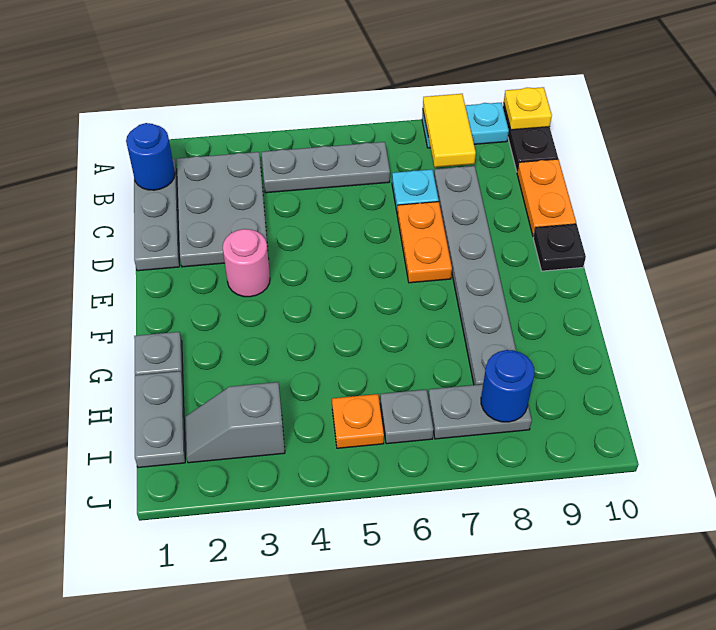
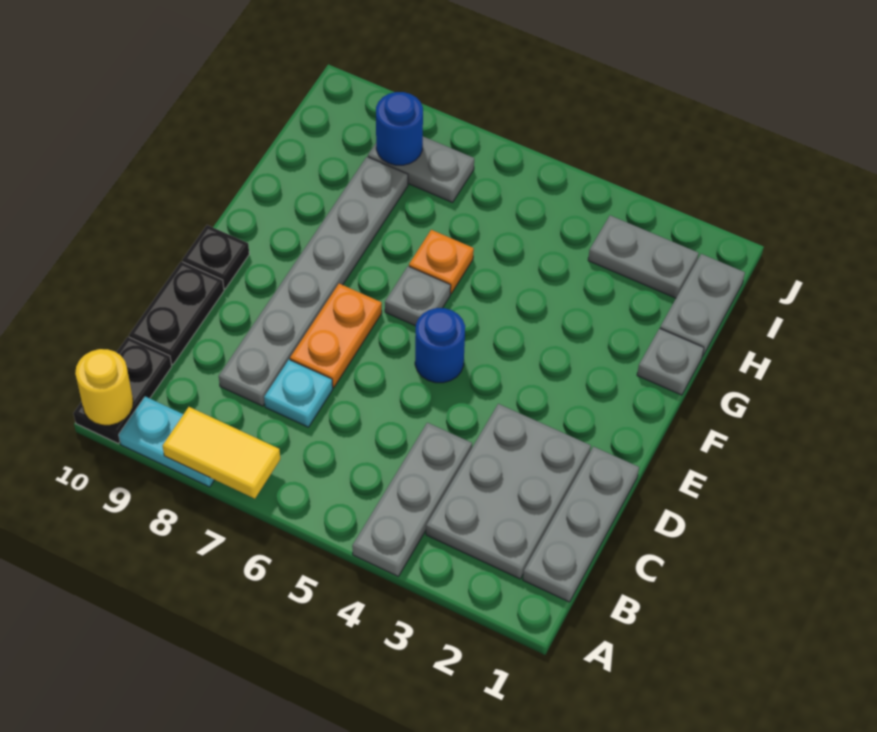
yellow tile A8:B8 level 2 -> yellow tile A7:A8 level 2
yellow plate A10 level 2 -> yellow round brick A10 level 2
blue round brick B1 level 2 -> blue round brick E5 level 1
grey plate B4:B6 level 1 -> grey plate A4:C4 level 1
orange plate C10:D10 level 1 -> black plate C10:D10 level 1
pink round brick E3 level 1 -> none
grey slope I2:I3 level 1 top 3 -> grey plate I2:I3 level 1
orange plate I5 level 1 -> orange plate G6 level 1
grey plate I6 level 1 -> grey plate F6 level 1

